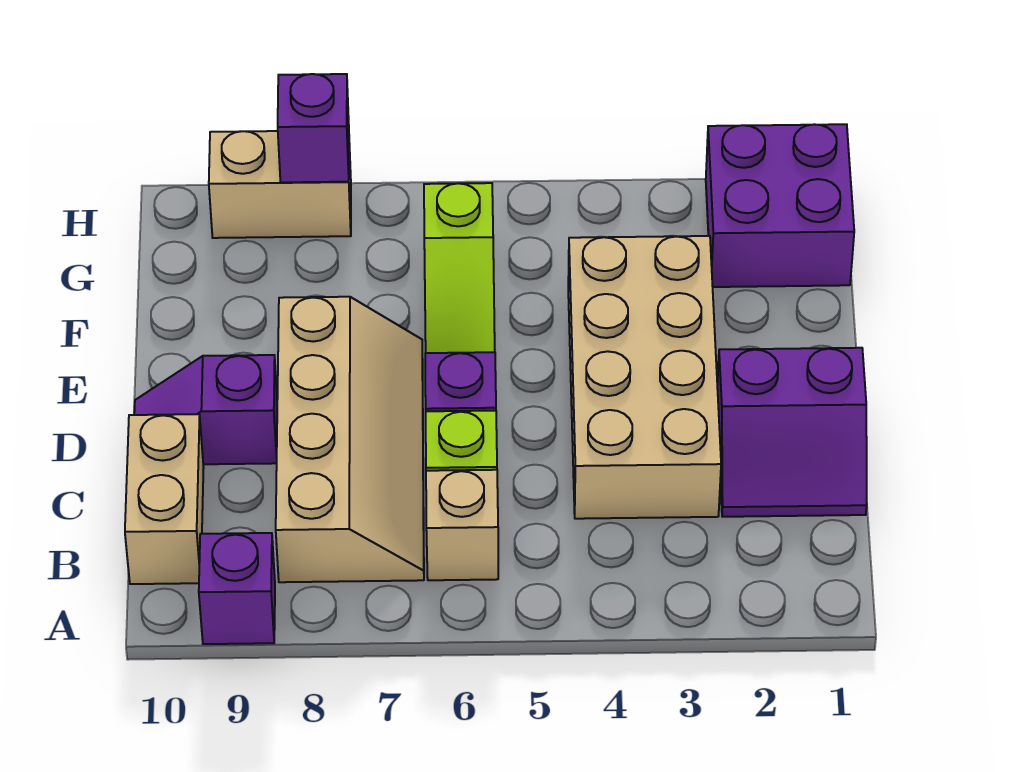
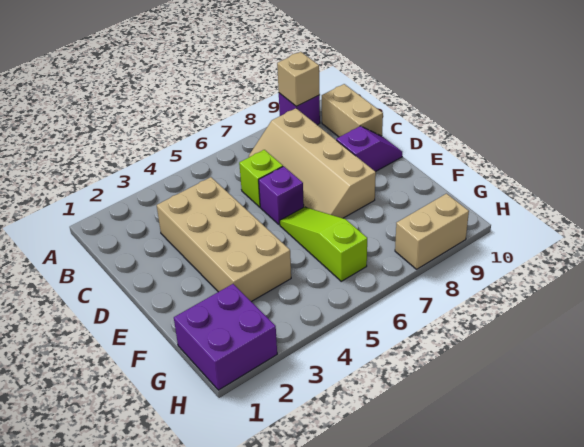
tan brick B6 level 1 -> tan brick A9 level 2
purple slope C1:D2 level 1 top D -> none
purple brick H8 level 2 -> none

